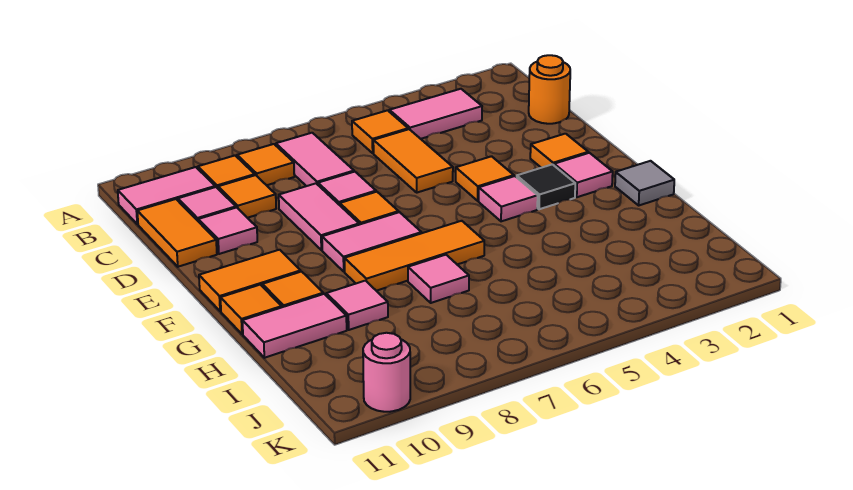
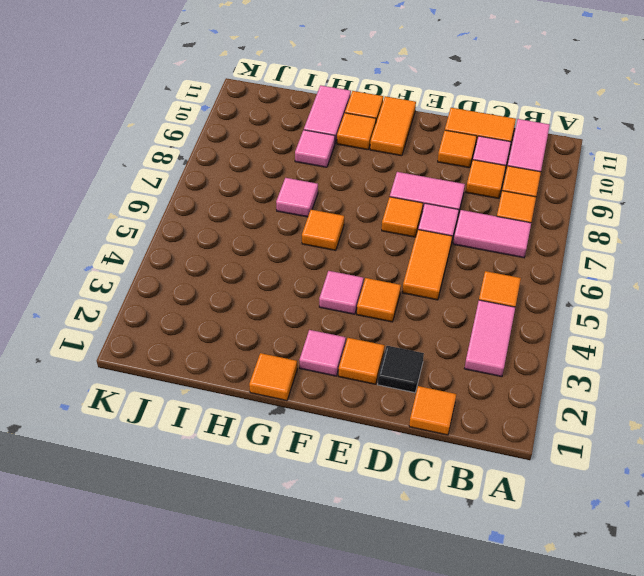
orange round brick C1 level 1 -> orange tile C1 level 1
orange tile C5:D5 level 1 -> orange tile D5:D6 level 1
pink tile D10 level 1 -> orange tile D10 level 1
black tile F3 level 1 -> black tile D2 level 1
pink tile F7:F8 level 1 -> none
grey tile G1 level 1 -> orange tile G1 level 1
orange tile G6:G8 level 1 -> orange tile G6 level 1
pink round brick K10 level 1 -> none

